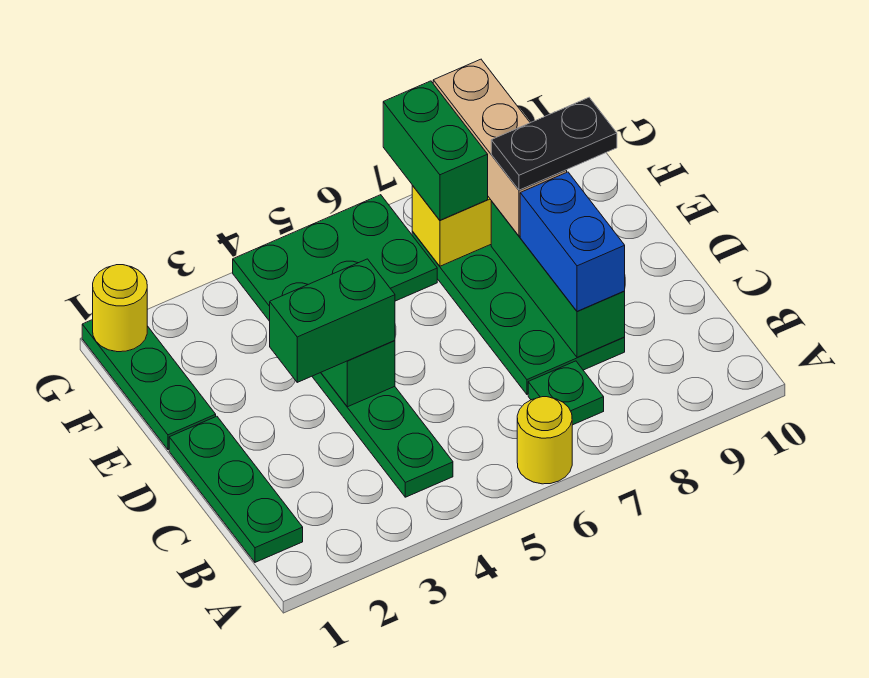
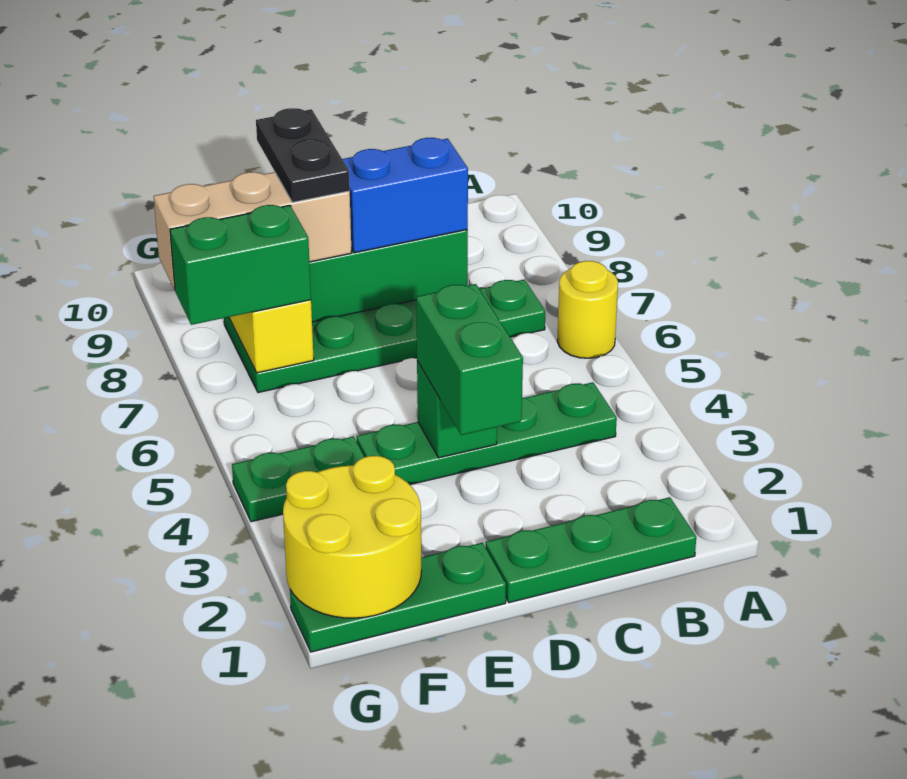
green plate F4:G6 level 1 -> green plate F4:G4 level 1
yellow round brick G1 level 2 -> yellow round brick F1:G2 level 2

